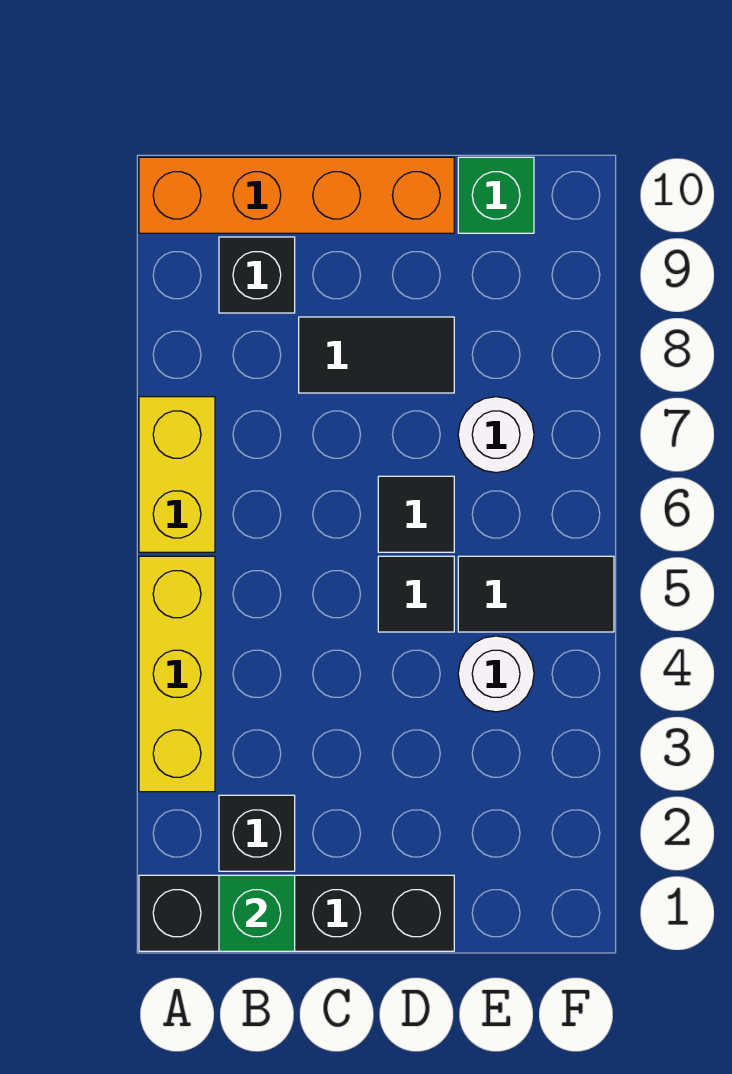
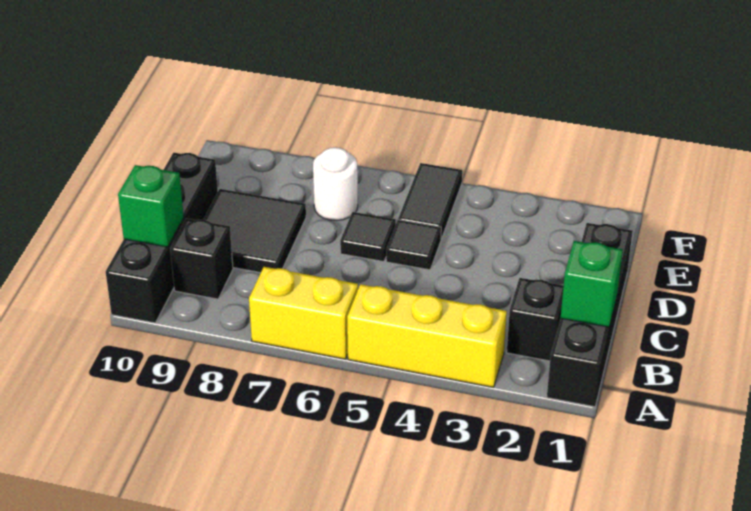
orange brick A10:D10 level 1 -> black brick A10:D10 level 1
black tile C8:D8 level 1 -> black tile C8:D9 level 1
white round brick E4 level 1 -> none
green brick E10 level 1 -> green brick B10 level 2

